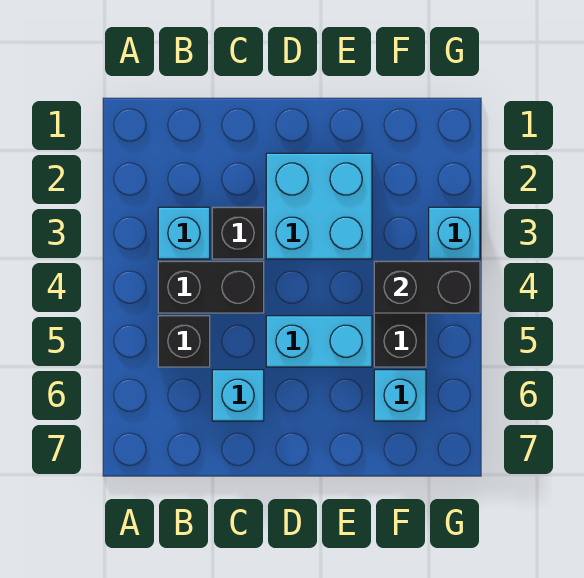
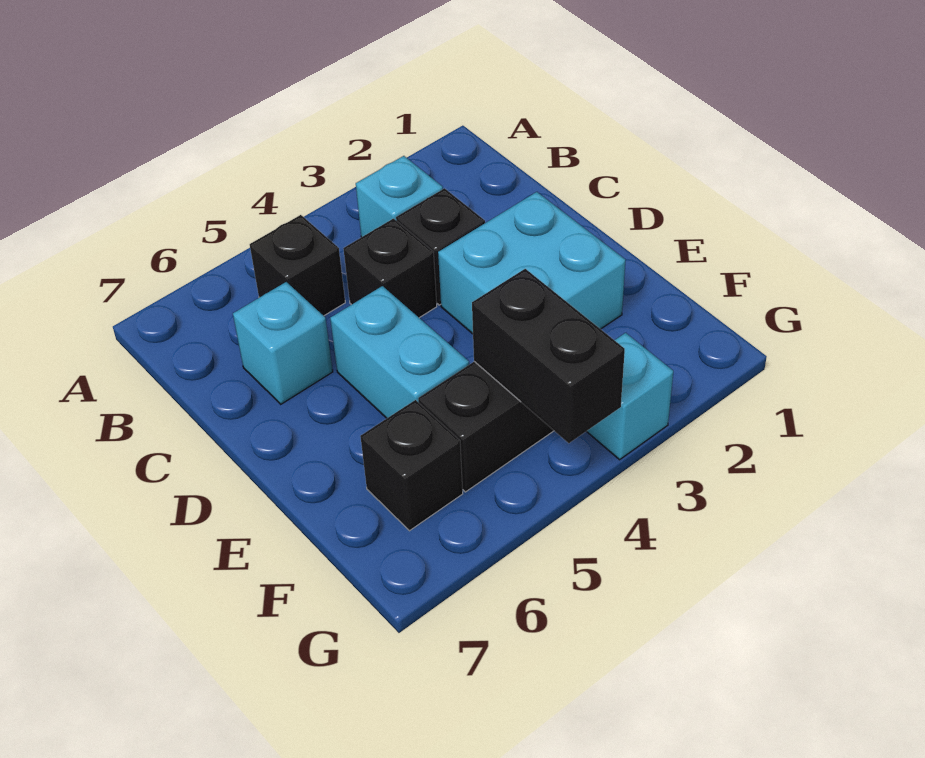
black brick B4:C4 level 1 -> black brick C4 level 1
cyan brick F6 level 1 -> black brick F6 level 1

